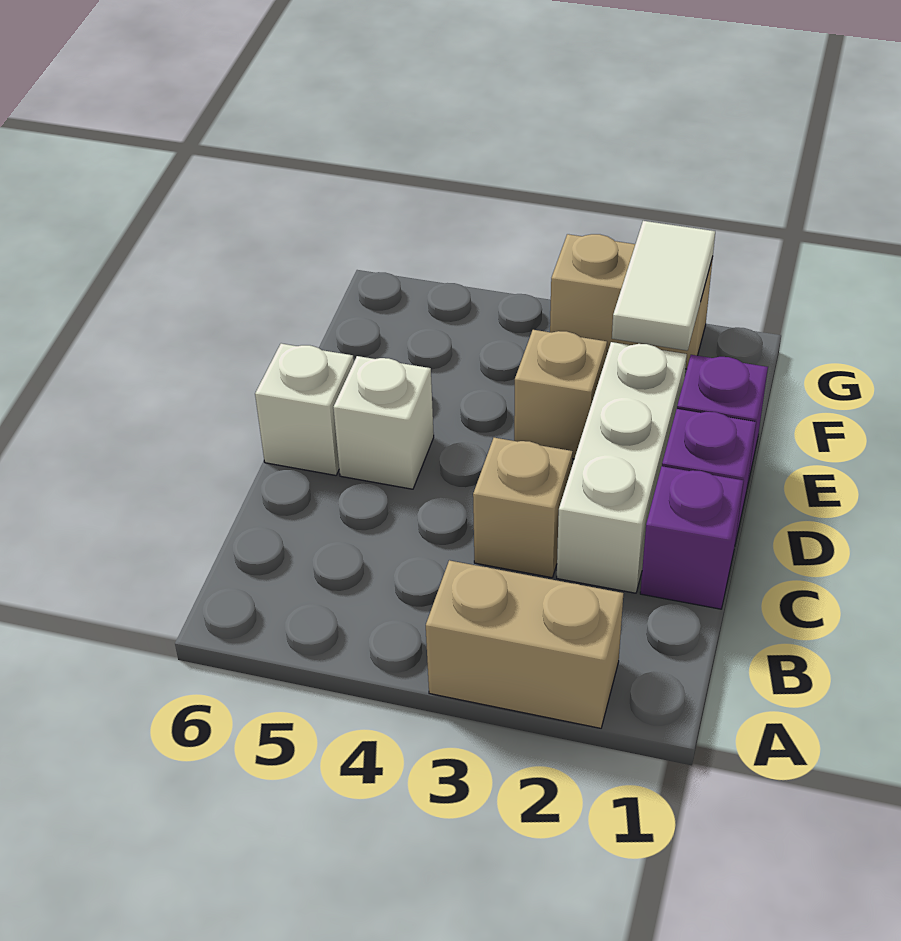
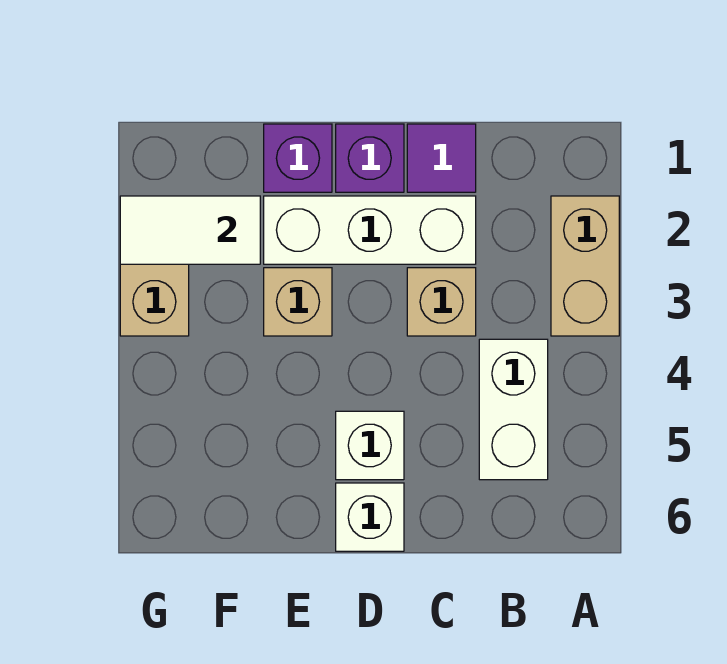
none -> white brick B4:B5 level 1
purple brick C1 level 1 -> purple tile C1 level 1

